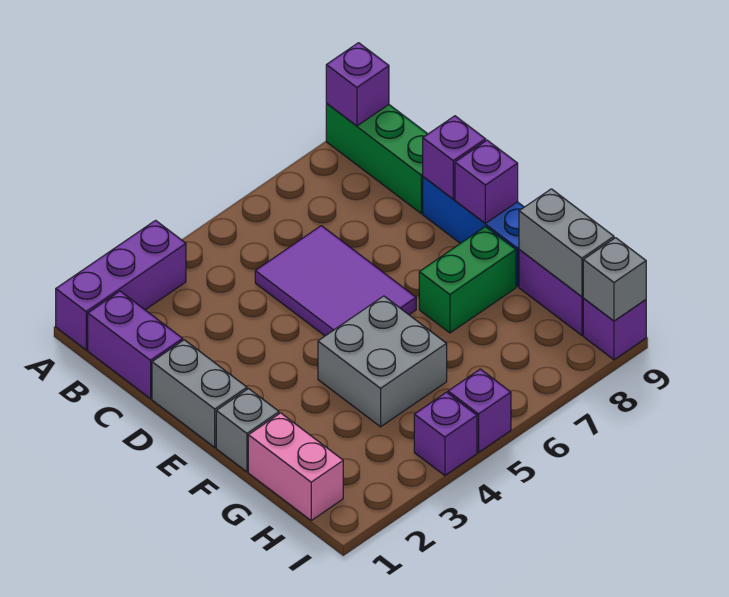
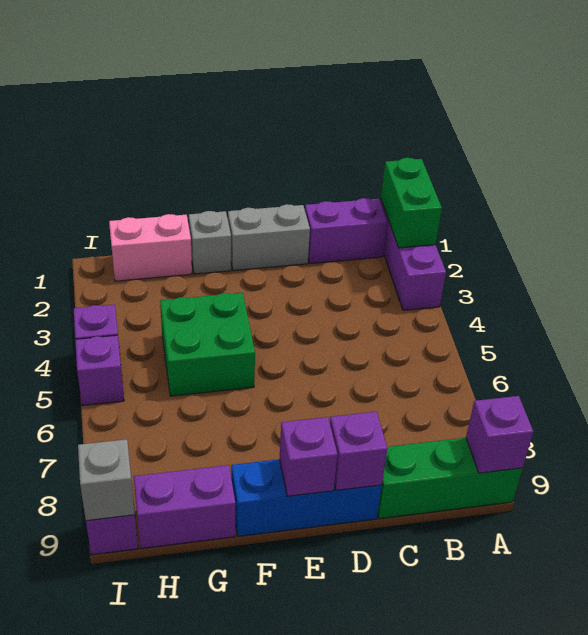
purple tile C5:E6 level 1 -> none
grey brick F4:G5 level 1 -> green brick F4:G5 level 1
green brick F7:F8 level 1 -> green brick A1:A2 level 2
grey brick G9:H9 level 2 -> none

